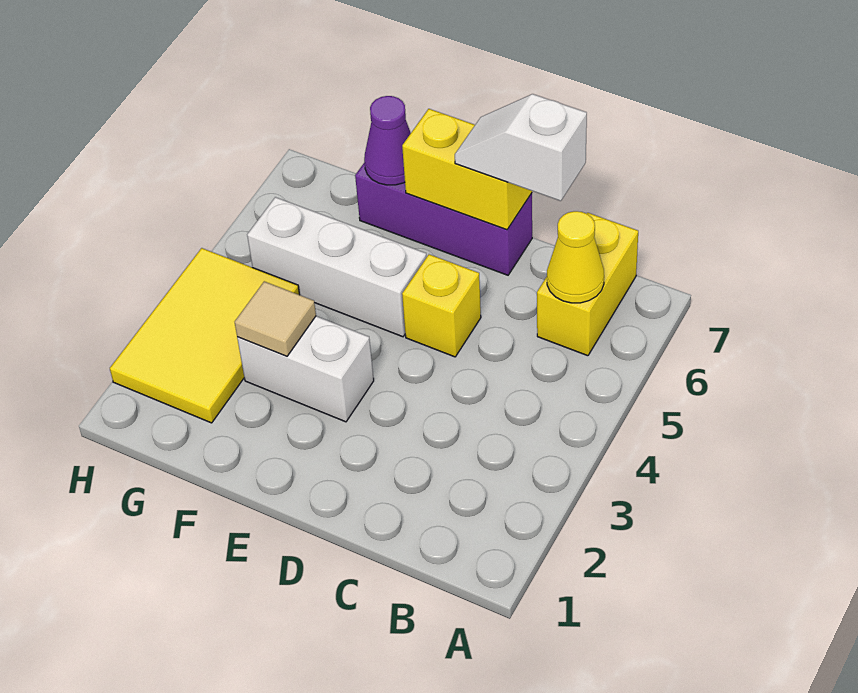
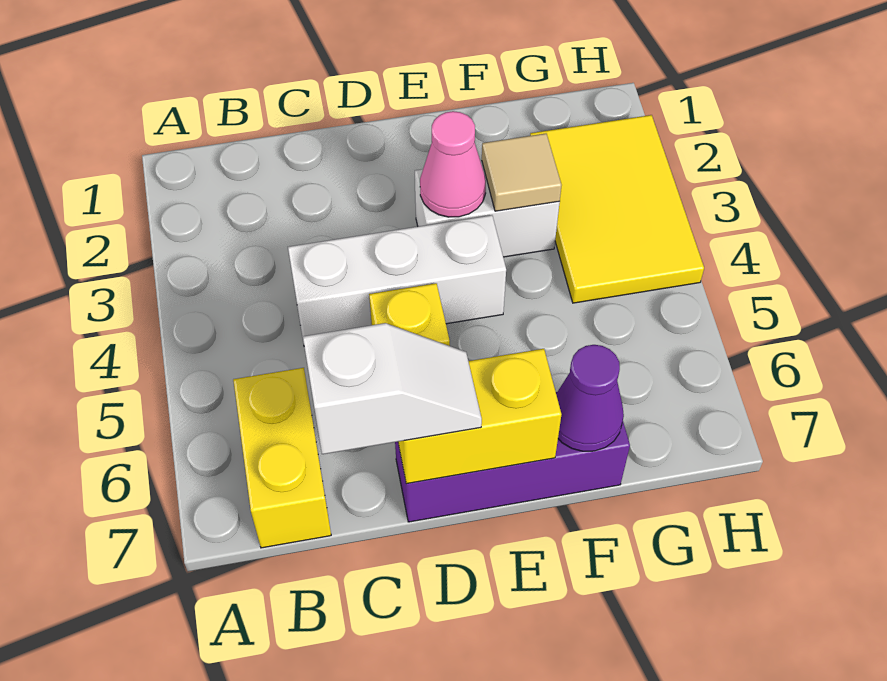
yellow cone B6 level 2 -> none
none -> pink cone E3 level 2
white brick E5:G5 level 1 -> white brick C4:E4 level 1

